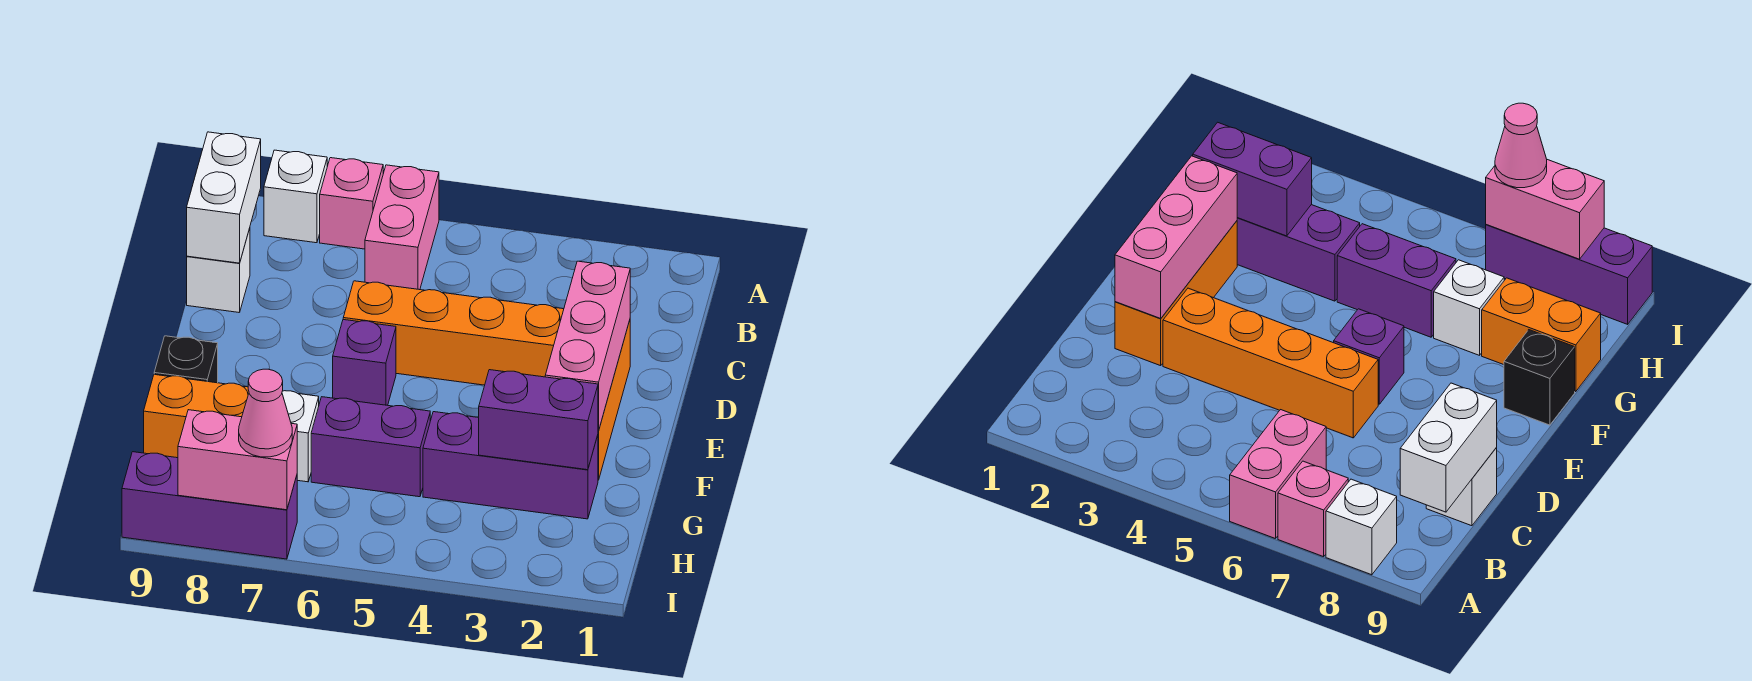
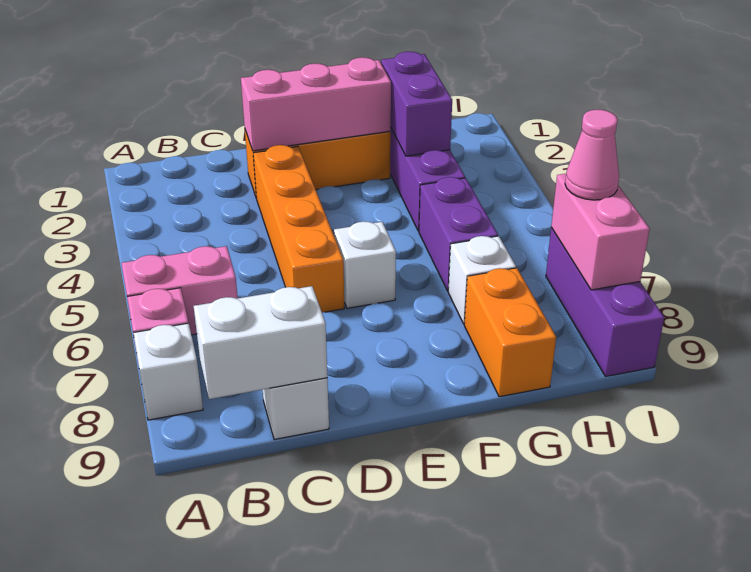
purple brick E6 level 1 -> white brick E6 level 1
black brick F9 level 1 -> none

